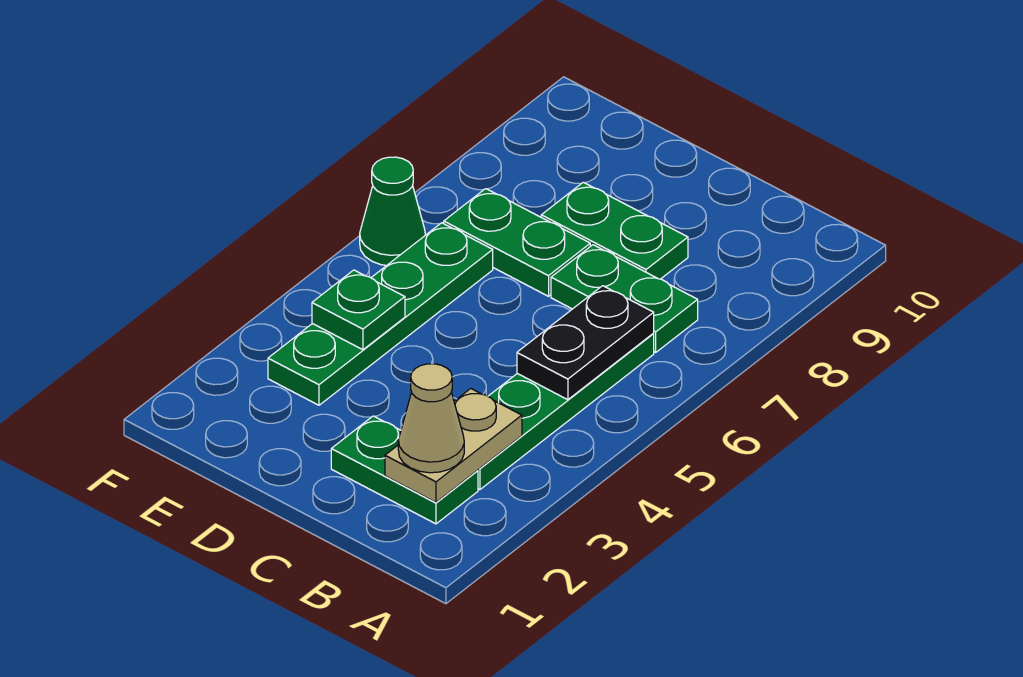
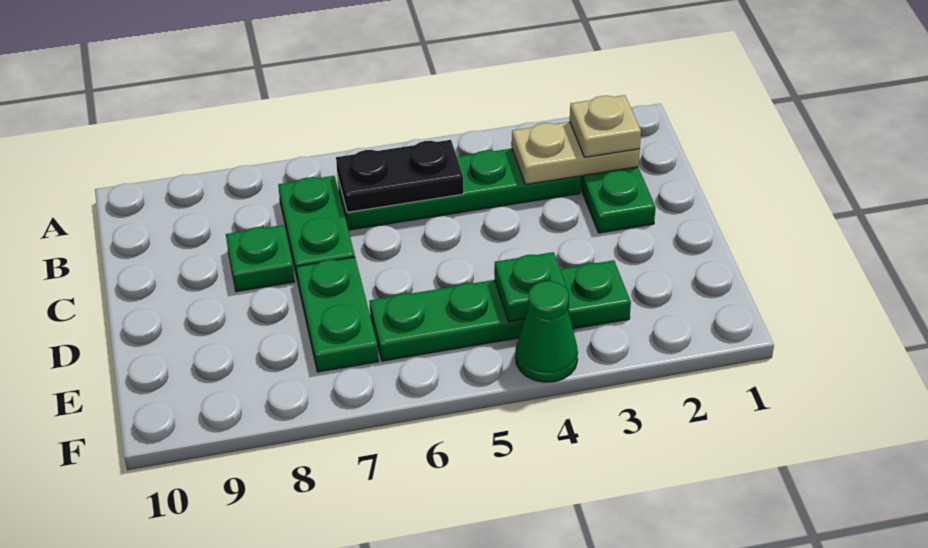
tan cone B2 level 3 -> tan plate B2 level 3
green plate C8:D8 level 1 -> green plate C8 level 1
green cone F6 level 1 -> green cone F4 level 1

